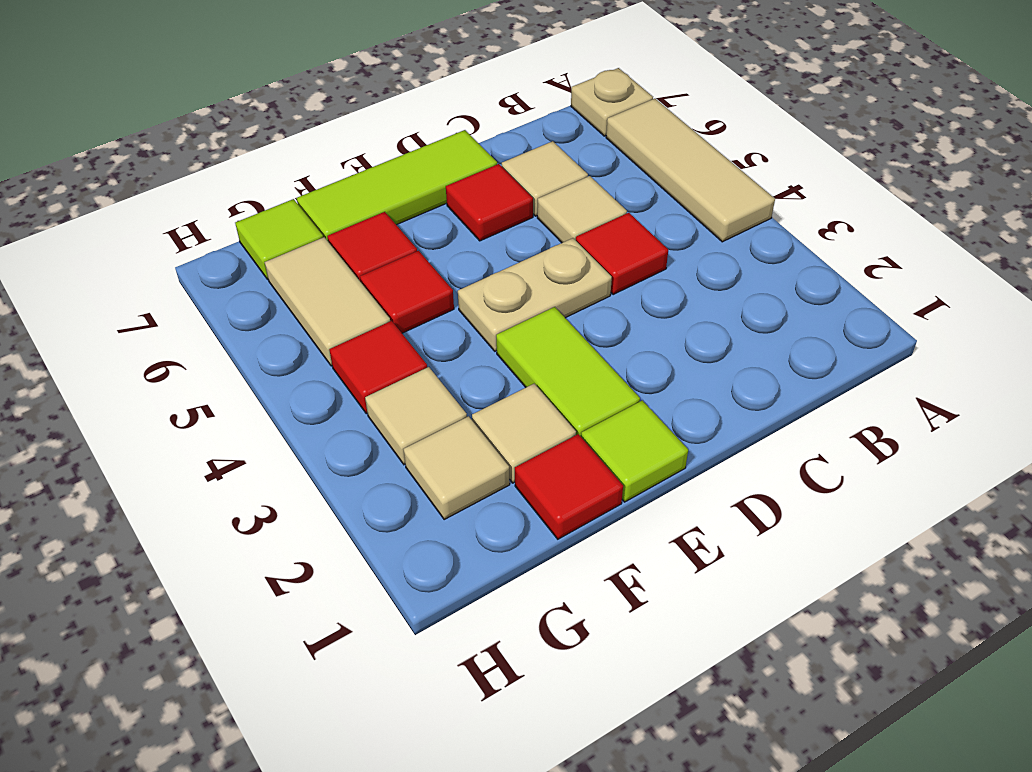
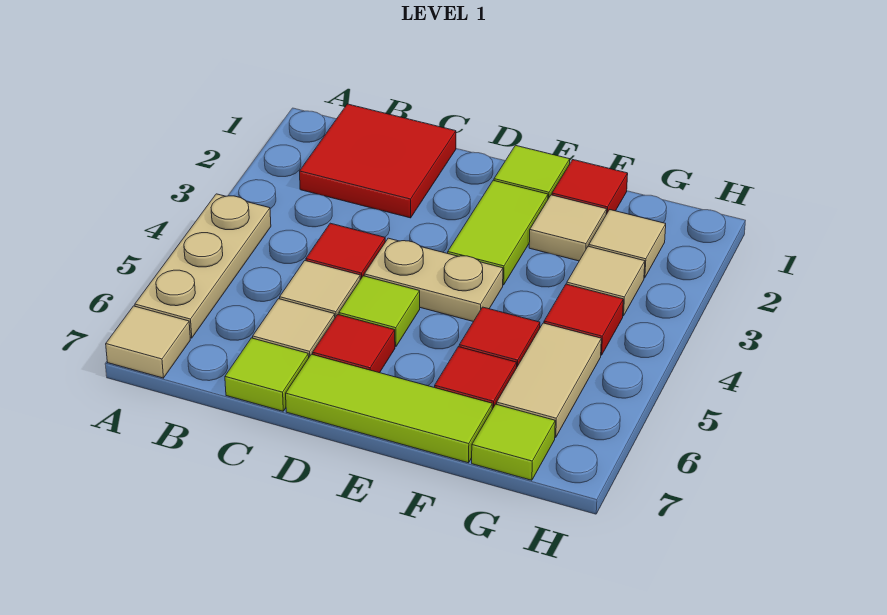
tan tile A4:A6 level 1 -> tan plate A4:A6 level 1
tan plate A7 level 1 -> tan tile A7 level 1
none -> red tile B1:C2 level 1
none -> lime tile C7 level 1
none -> lime tile D5 level 1

